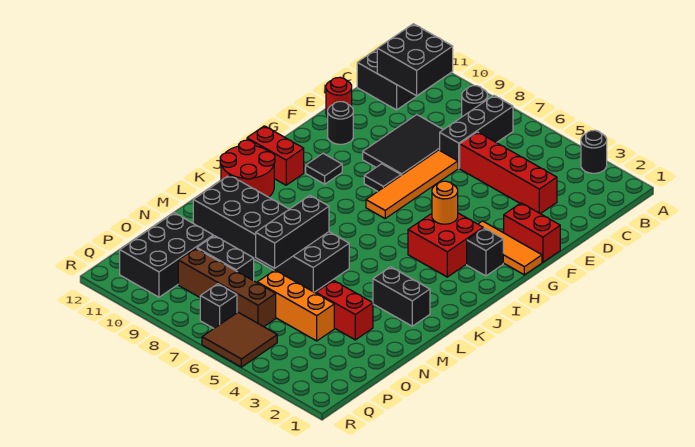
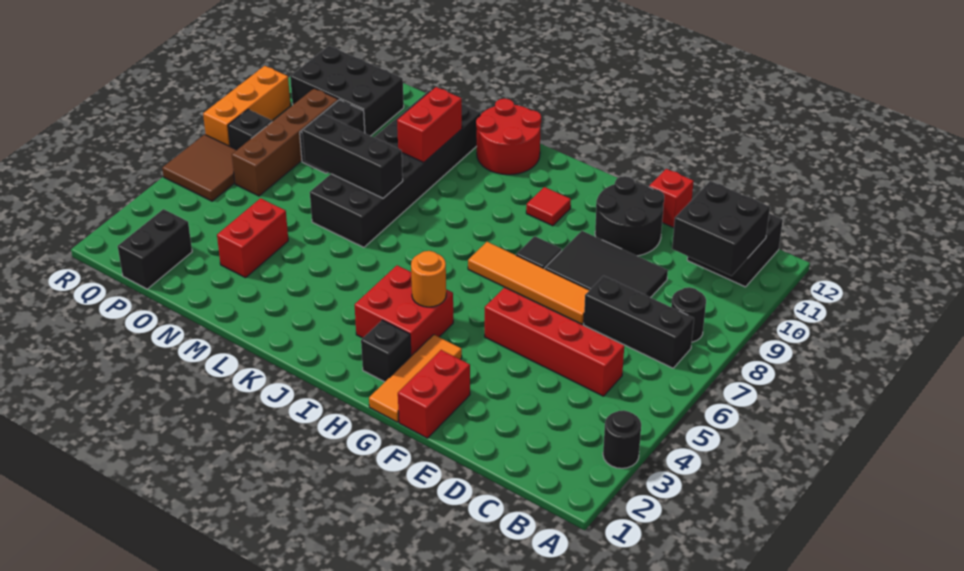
red brick D3:D6 level 1 -> red brick C5:F5 level 1
red round brick E12 level 1 -> red brick E12 level 1
black round brick F11 level 1 -> black round brick E10:F11 level 1
black tile H10 level 1 -> red tile H10 level 1
red brick I11:I12 level 1 -> red brick L9:L10 level 2
black brick L2:L3 level 1 -> black brick P1:P2 level 1
orange brick O4:O6 level 1 -> orange brick R7:R9 level 1

